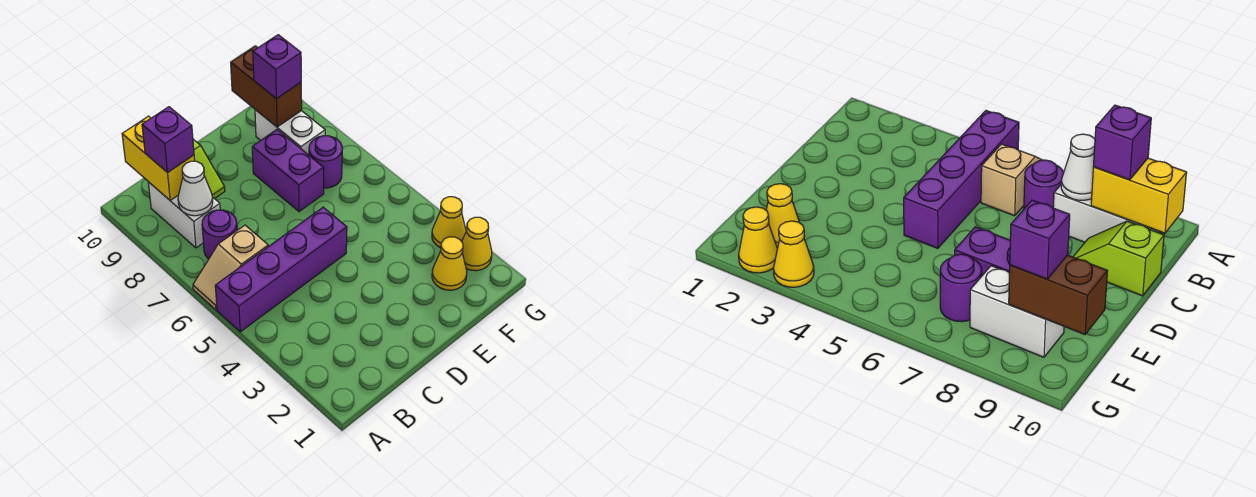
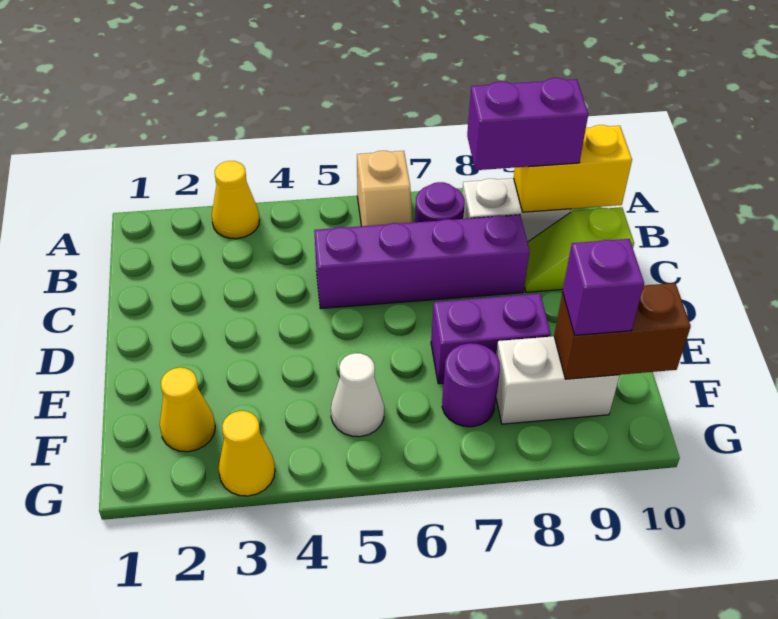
purple brick A5:D5 level 1 -> purple brick C5:C8 level 1
tan slope A6:B6 level 1 top B -> tan slope A6:B6 level 1 top A
white cone B8 level 2 -> white cone F5 level 1
purple brick B9 level 3 -> purple brick B8:B9 level 3
yellow cone G2 level 1 -> yellow cone A3 level 1

